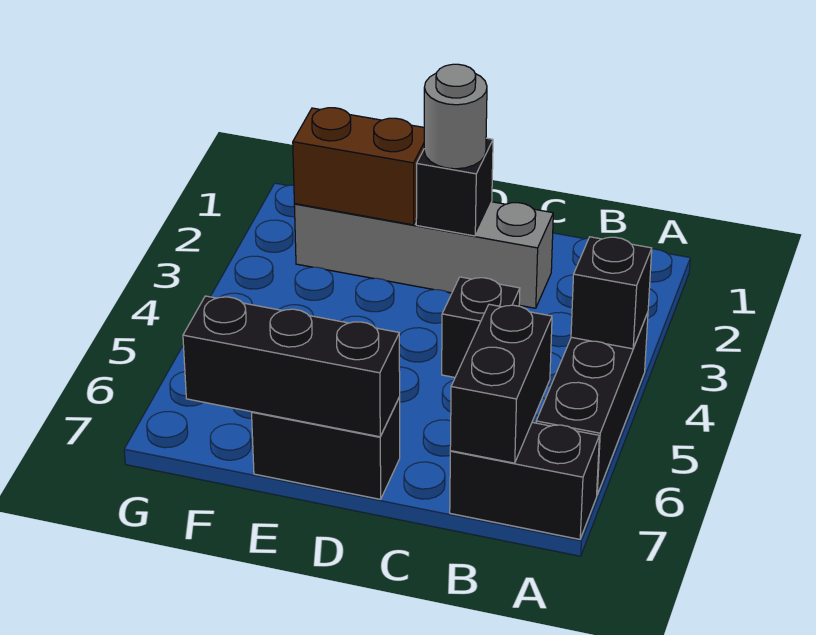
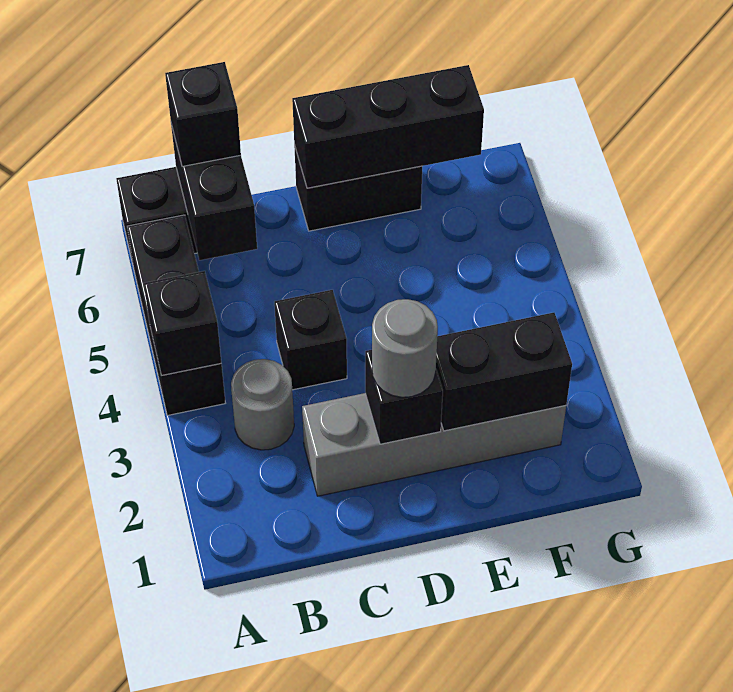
none -> grey round brick B3 level 1
none -> black brick B7 level 3
brown brick E2:F2 level 2 -> black brick E2:F2 level 2

